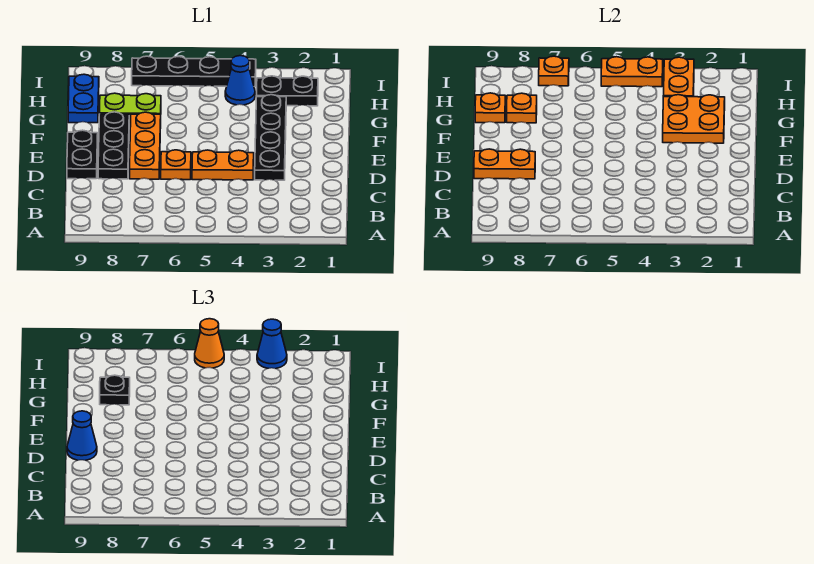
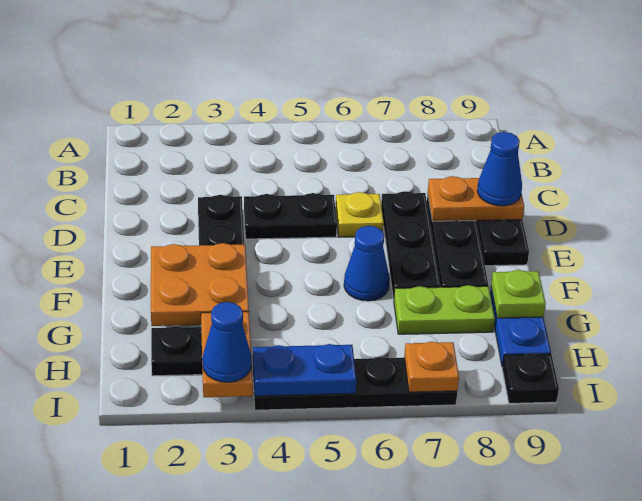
orange plate D4:D5 level 1 -> black plate D4:D5 level 1
orange plate D6 level 1 -> yellow plate D6 level 1
orange plate D7:F7 level 1 -> black plate D7:F7 level 1
orange plate G8 level 2 -> none
black plate G8 level 3 -> black plate I9 level 1
orange plate G9 level 2 -> lime plate G9 level 2
blue cone H4 level 1 -> blue cone F6 level 1
orange plate I4:I5 level 2 -> blue plate I4:I5 level 2
orange cone I5 level 3 -> none

